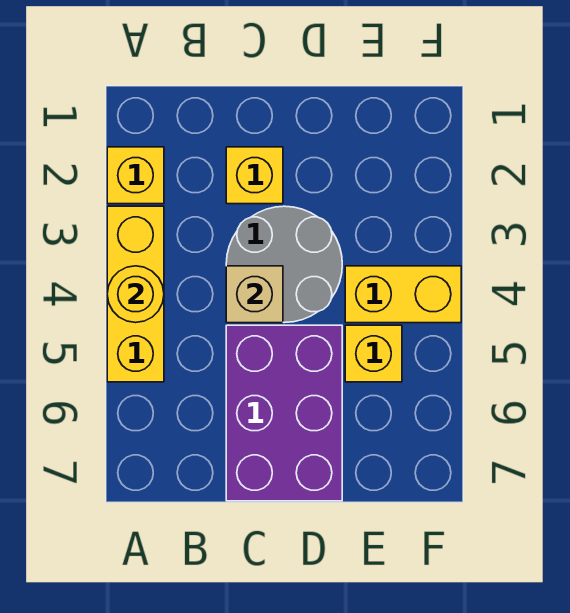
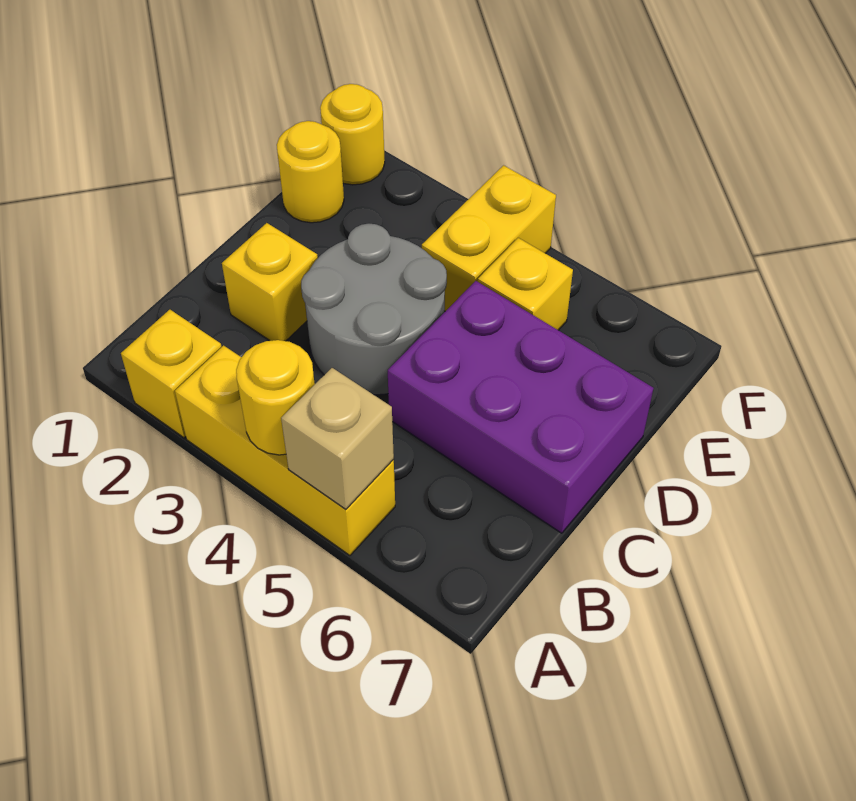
tan brick C4 level 2 -> tan brick A5 level 2
none -> yellow round brick E1 level 1
none -> yellow round brick F1 level 1

